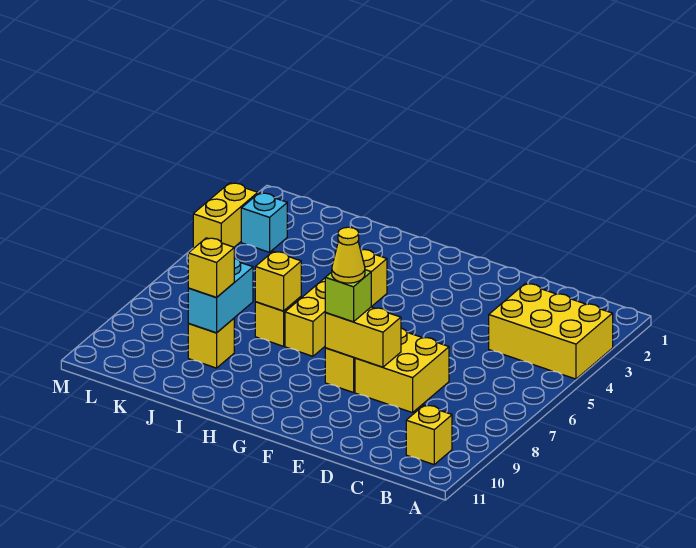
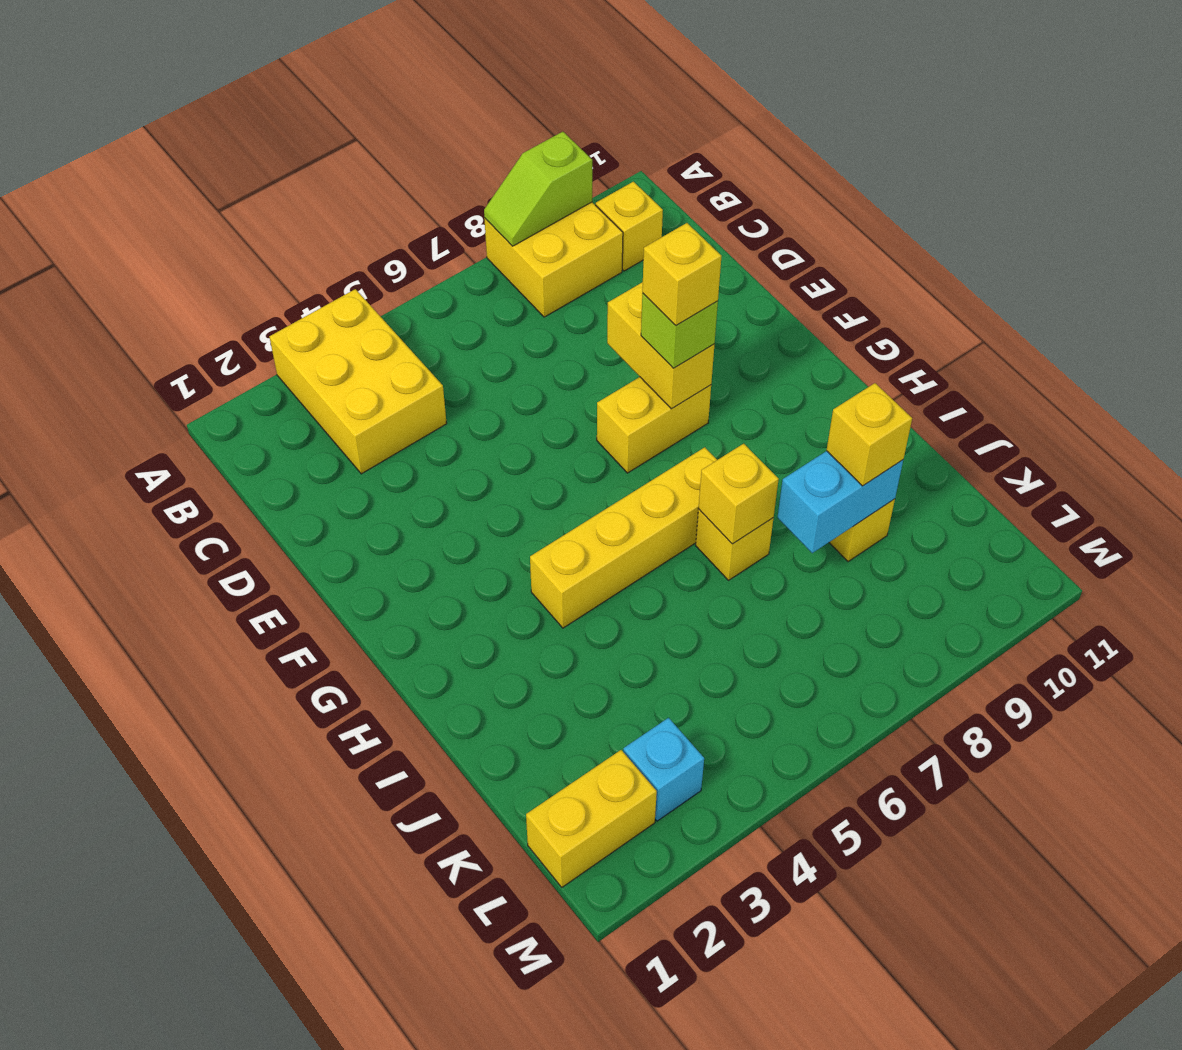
none -> lime slope A8:A9 level 2 top 9
yellow brick D7:E8 level 1 -> yellow brick A8:B9 level 1
yellow cone F8 level 4 -> yellow brick F8 level 4
yellow brick M3:M4 level 1 -> yellow brick L1:L2 level 1

